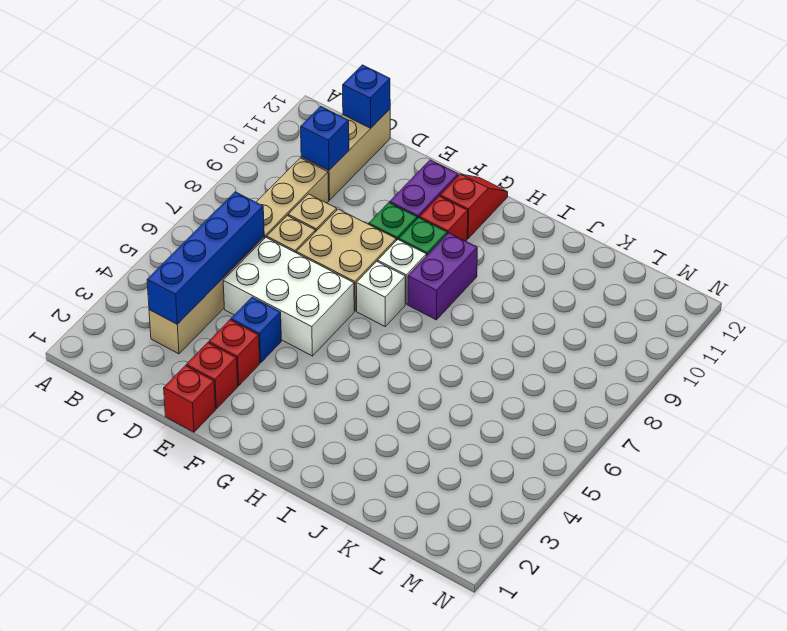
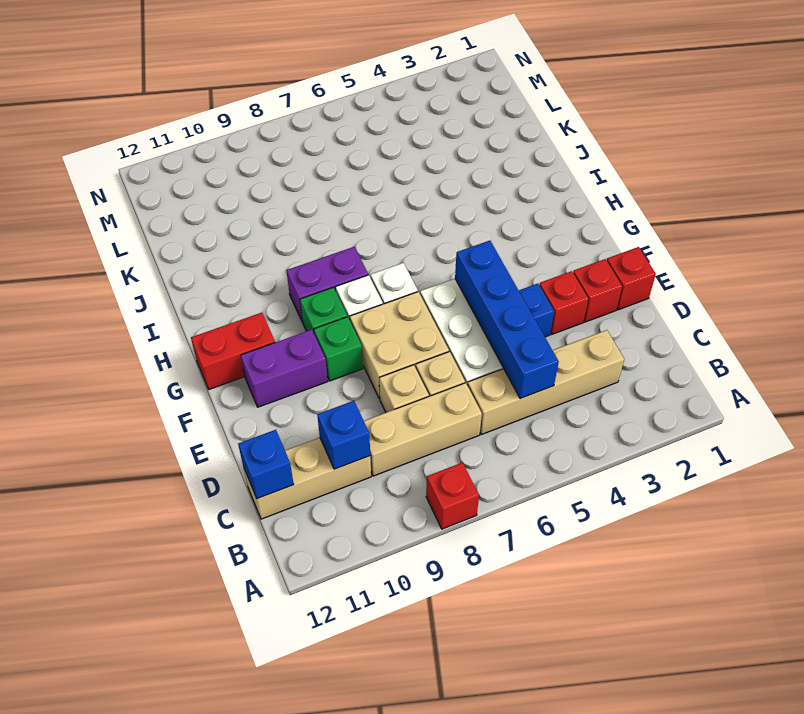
blue brick C3:C6 level 2 -> blue brick C5:F5 level 2
red brick G10 level 1 -> red brick A8 level 1
red slope G11:G12 level 1 top 11 -> red brick G11:G12 level 1

